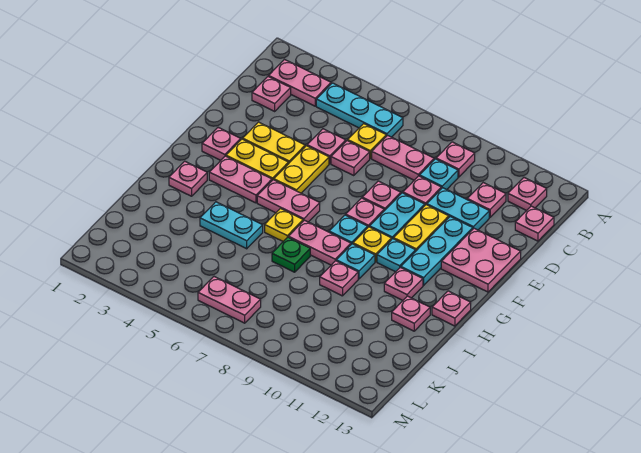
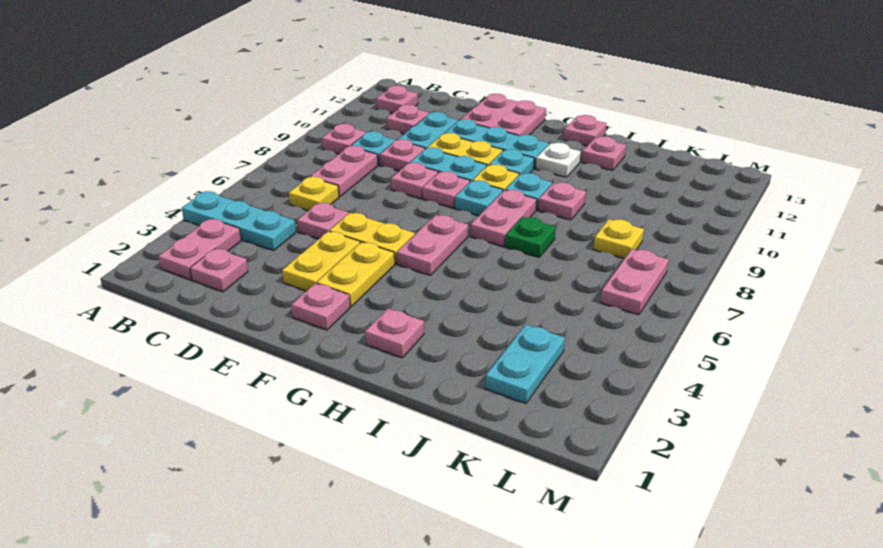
cyan plate B4:B6 level 1 -> cyan plate A4:C4 level 1
pink plate C13 level 1 -> none
pink plate D6 level 1 -> none
pink plate G3:G4 level 1 -> none
yellow plate H6 level 1 -> yellow plate K8 level 1
pink plate H11 level 1 -> white plate H11 level 1
cyan plate I4:I5 level 1 -> cyan plate K2:K3 level 1

